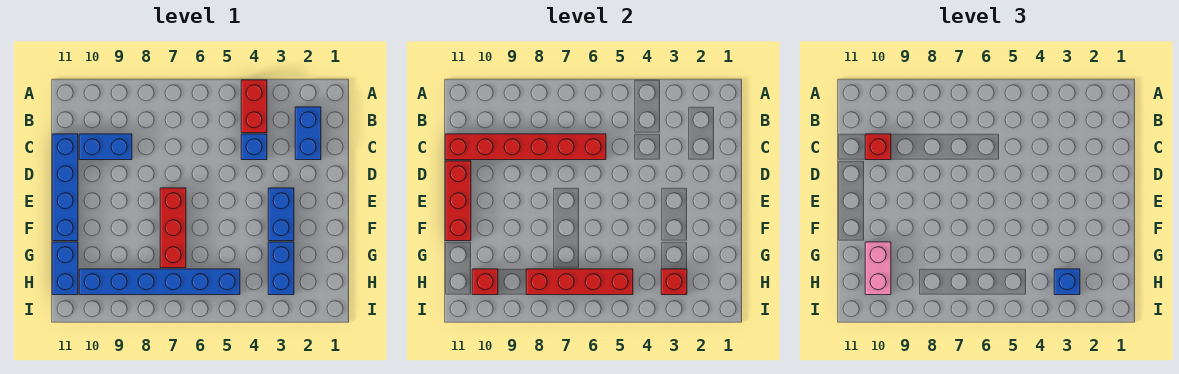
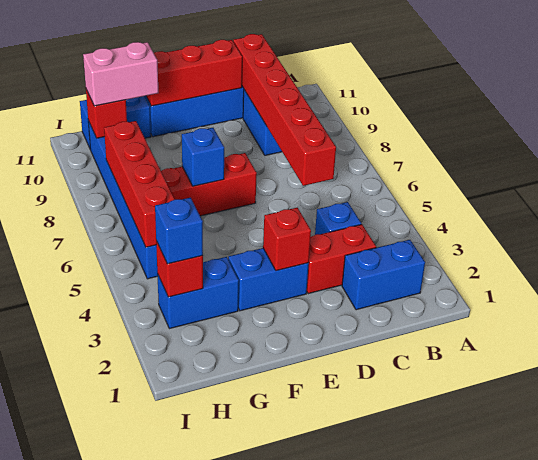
red brick A4:B4 level 1 -> red brick C3:D3 level 1
red brick C10 level 3 -> red brick E3 level 2
none -> blue brick F7 level 2

